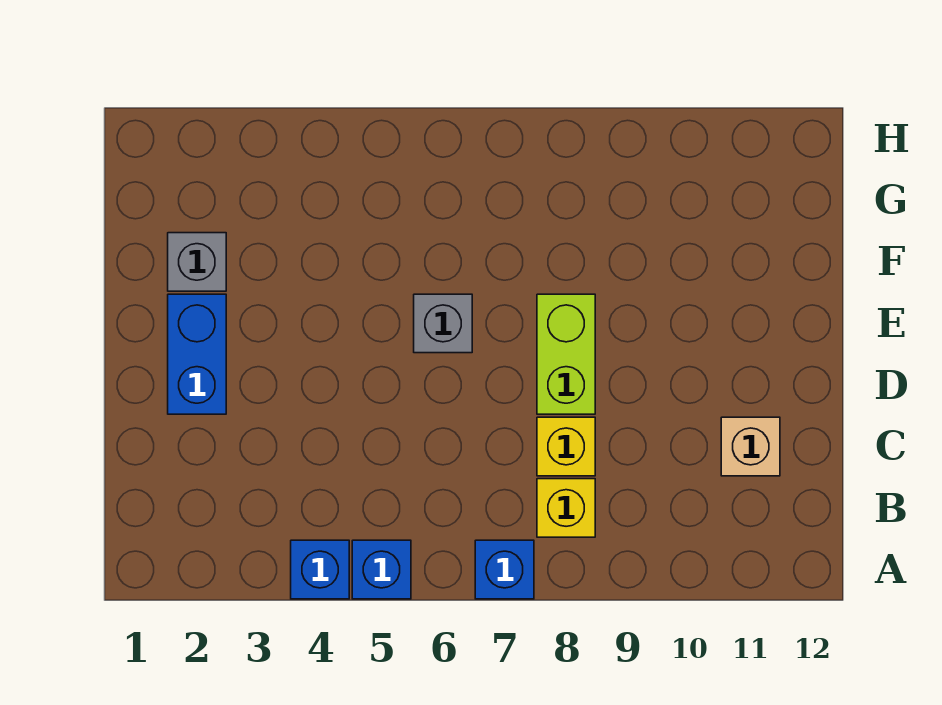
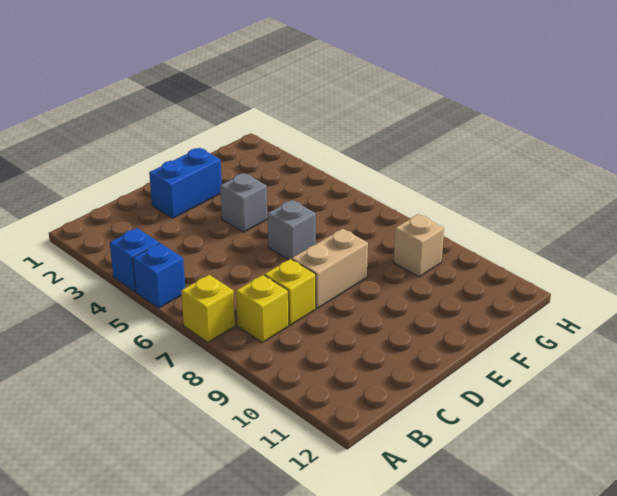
blue brick A7 level 1 -> yellow brick A7 level 1
tan brick C11 level 1 -> tan brick G9 level 1
lime brick D8:E8 level 1 -> tan brick D8:E8 level 1
grey brick F2 level 1 -> grey brick E4 level 1

